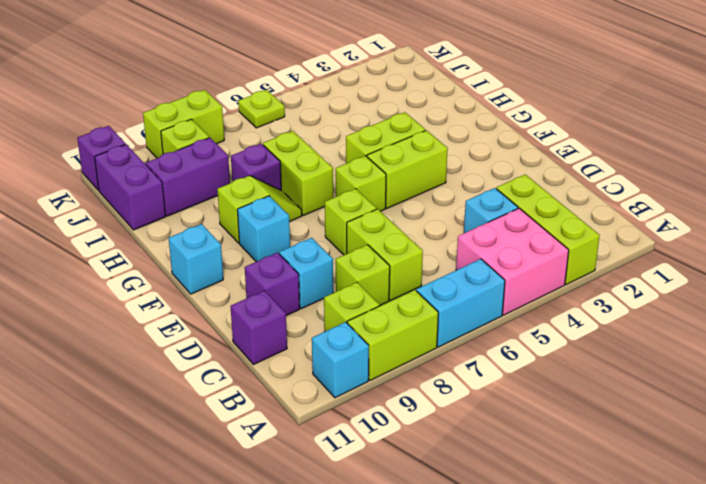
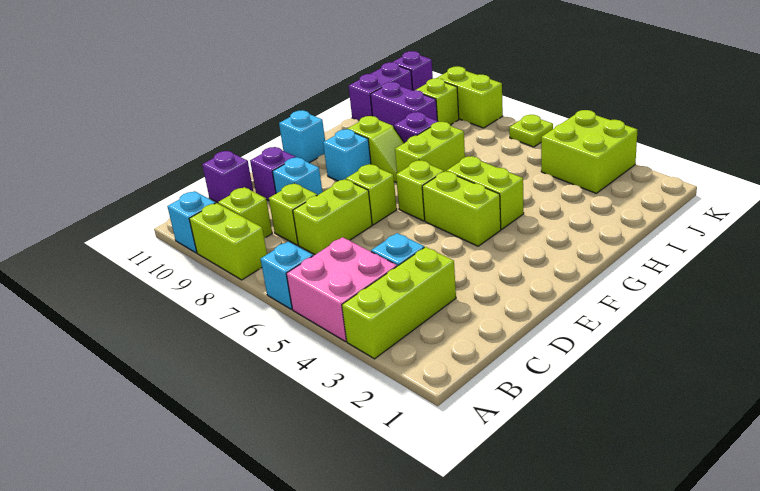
cyan brick A6:A7 level 1 -> cyan brick A6 level 1
none -> lime brick J3:K4 level 1

